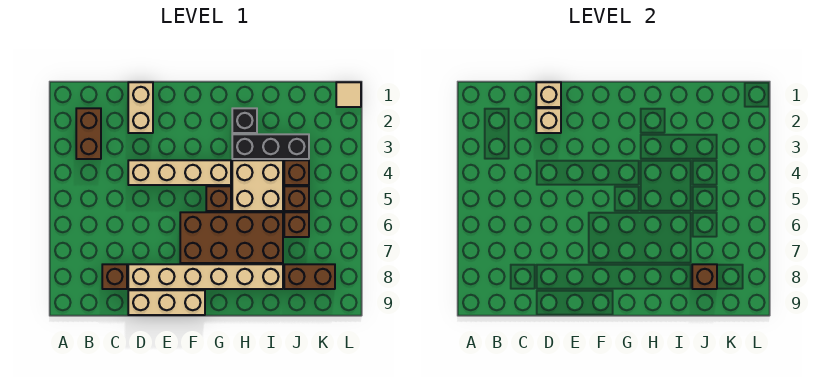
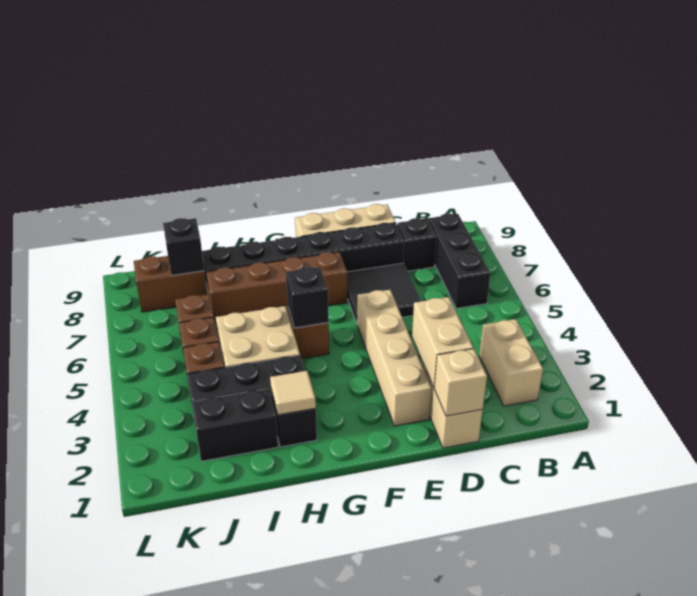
brown brick B2:B3 level 1 -> tan brick B2:B3 level 1
none -> black brick B6:B8 level 1
brown brick C8 level 1 -> black brick C8 level 1
tan brick D2 level 2 -> tan brick D2:D3 level 2
tan brick D4:G4 level 1 -> tan brick E2:E5 level 1
none -> black tile D6:E7 level 1
tan brick D8:I8 level 1 -> black brick D8:I8 level 1
brown brick F6:I7 level 1 -> brown brick F7:I7 level 1
none -> black brick G5 level 2
none -> black brick I2:J2 level 1
brown brick J8 level 2 -> black brick J8 level 2
tan tile L1 level 1 -> tan tile H2 level 2

